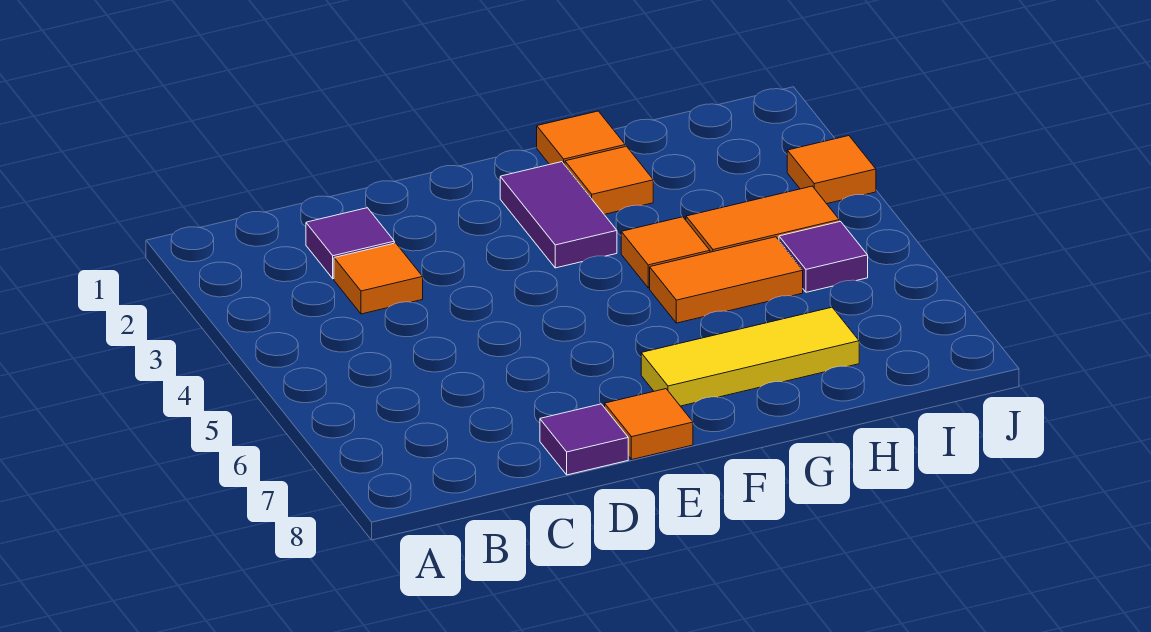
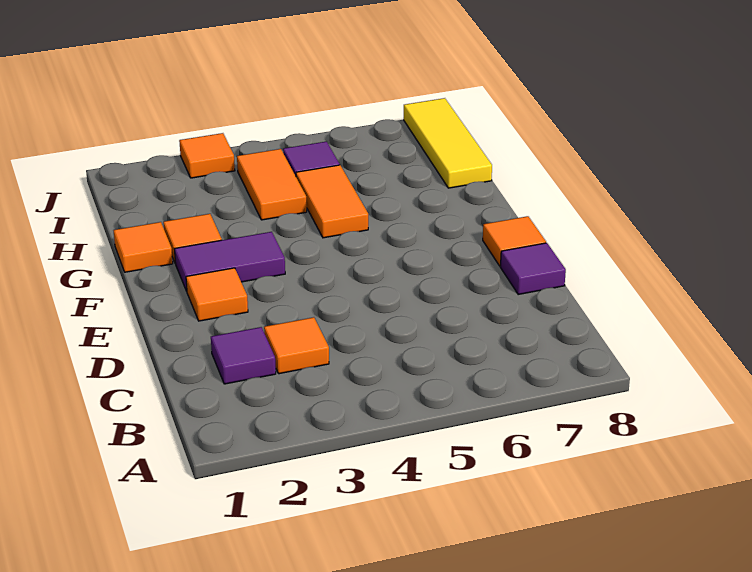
yellow tile F7:H7 level 1 -> yellow tile H8:J8 level 1
orange tile G4 level 1 -> orange tile E2 level 1

